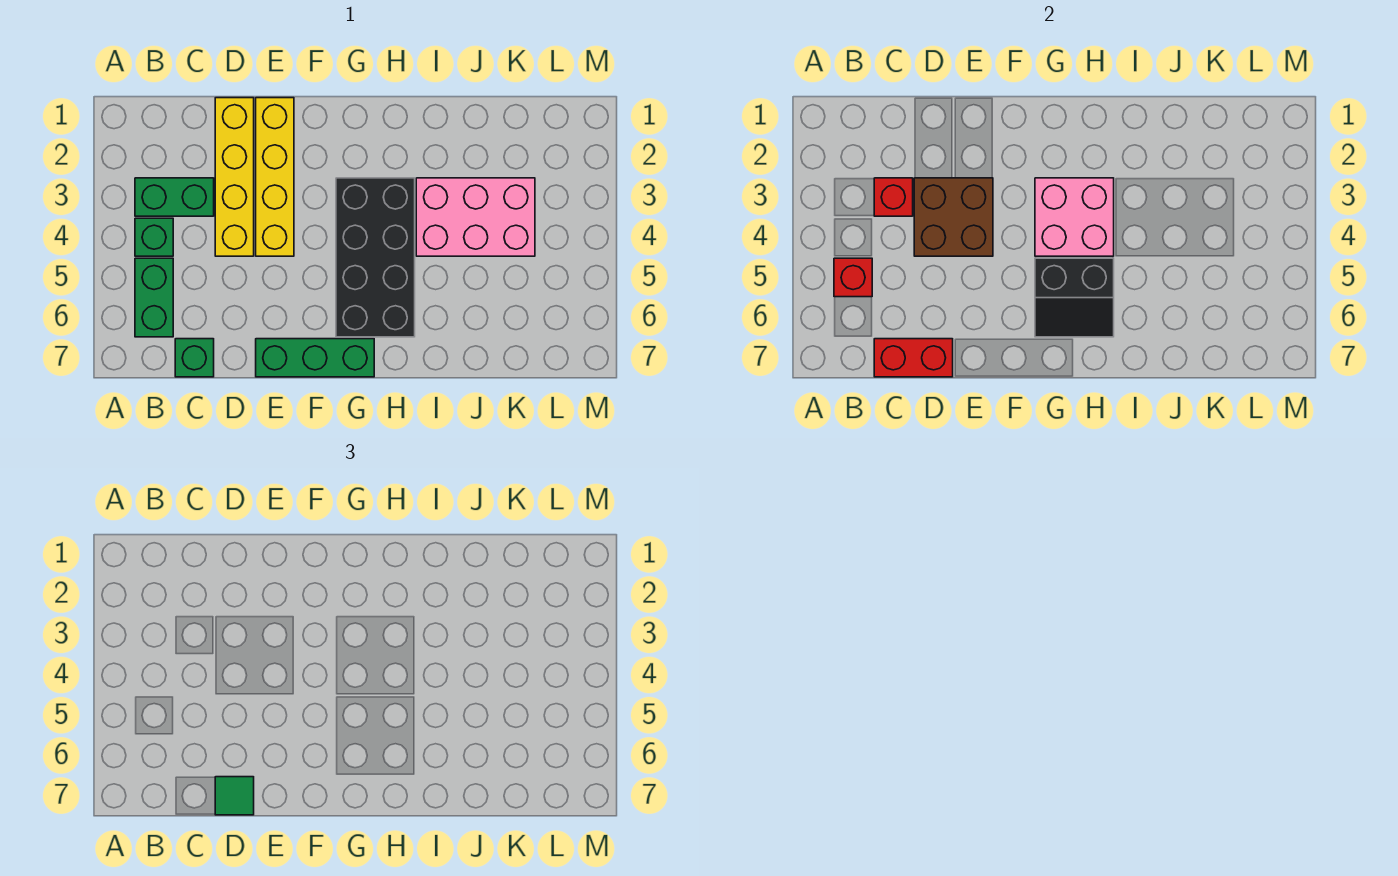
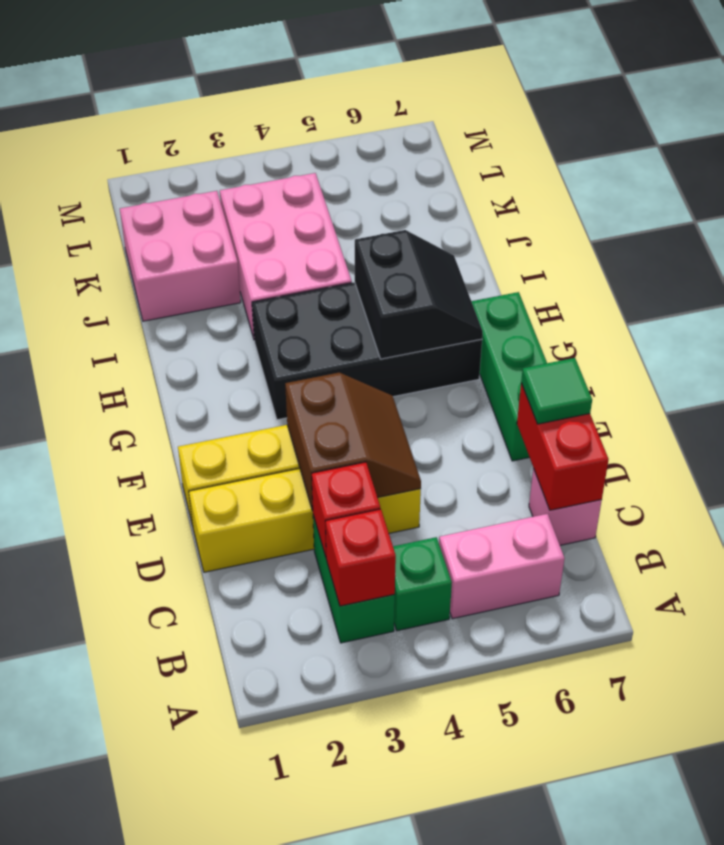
green brick B5:B6 level 1 -> pink brick B5:B6 level 1
red brick B5 level 2 -> red brick B3 level 2
green brick C7 level 1 -> pink brick C7 level 1
brown brick D3:E4 level 2 -> brown slope D3:E4 level 2 top 3
pink brick G3:H4 level 2 -> pink brick J1:K2 level 1

